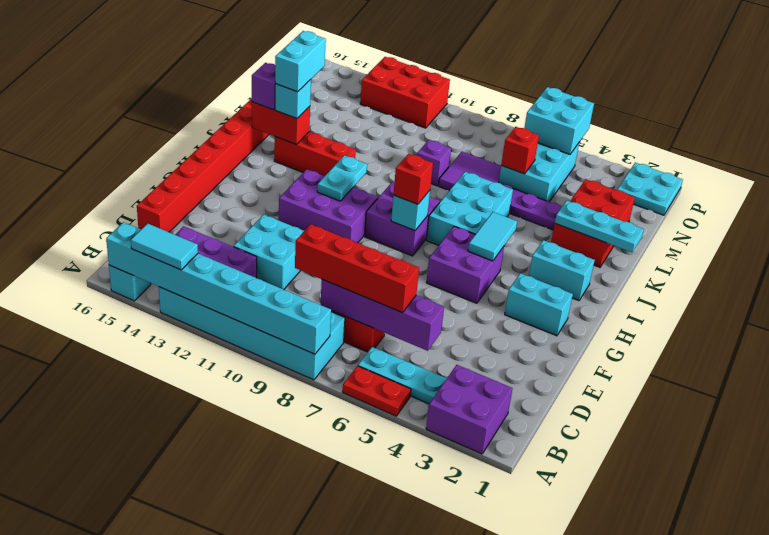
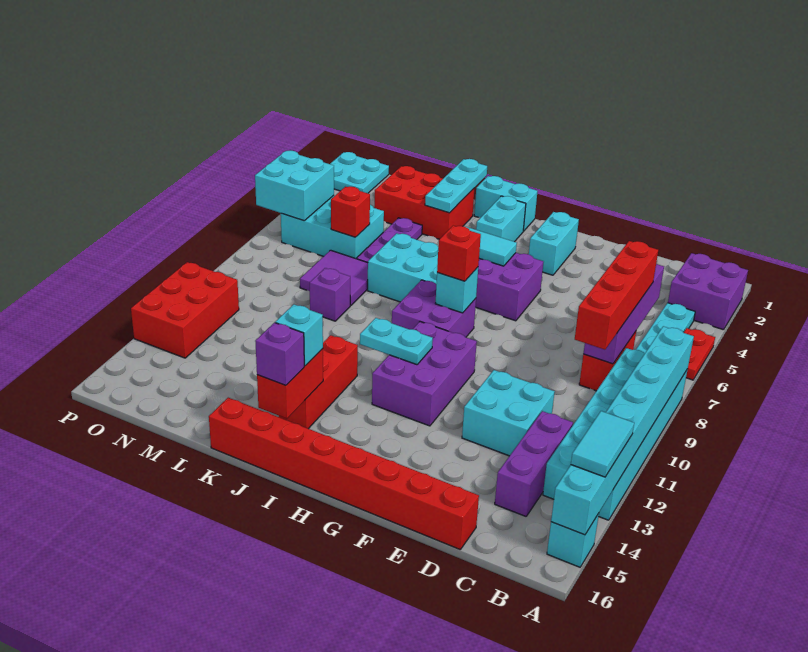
cyan brick J14:K14 level 4 -> cyan brick I1:J1 level 1

